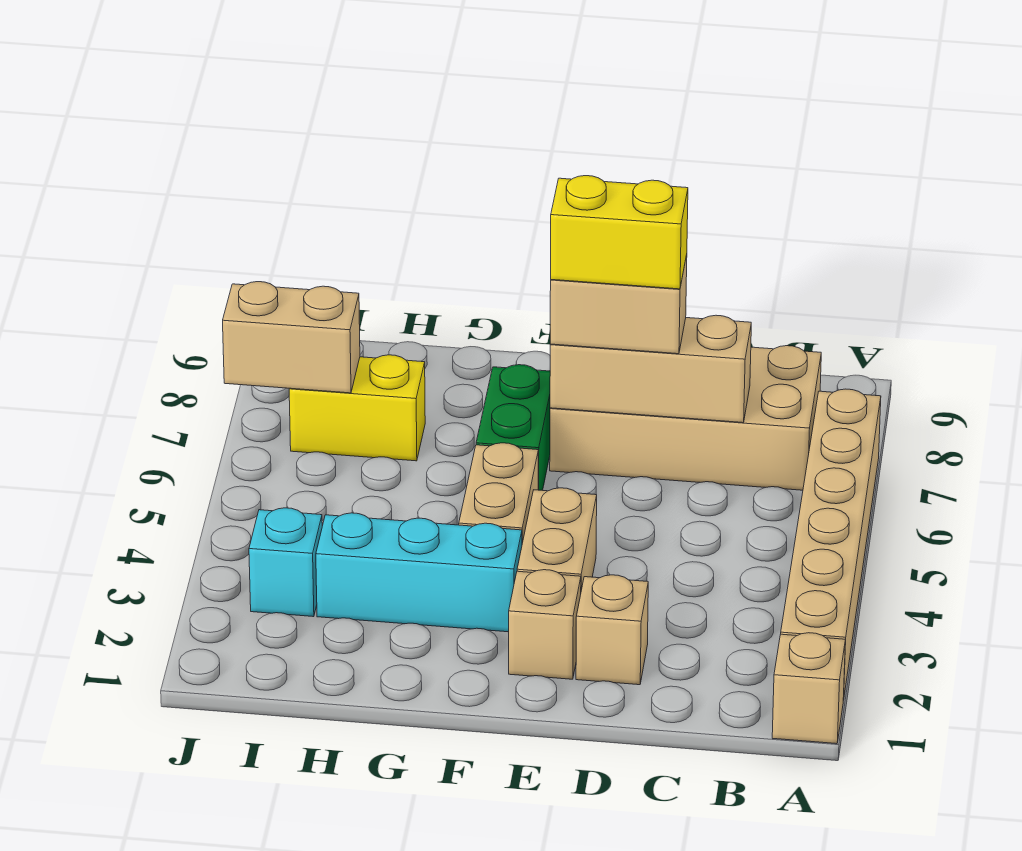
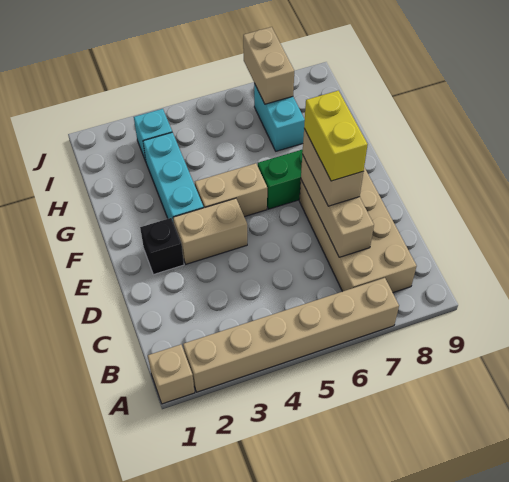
tan brick D2 level 1 -> none
tan brick E2 level 1 -> black brick E2 level 1
yellow brick H7:I7 level 1 -> cyan brick H7:I7 level 1

